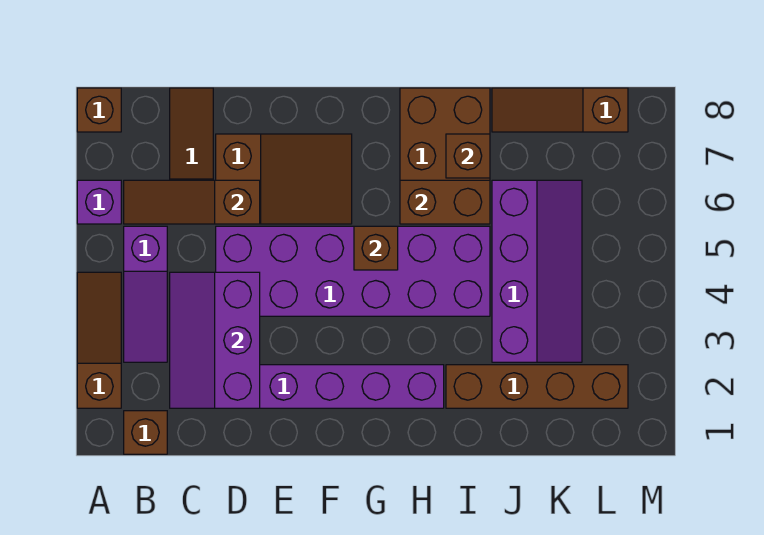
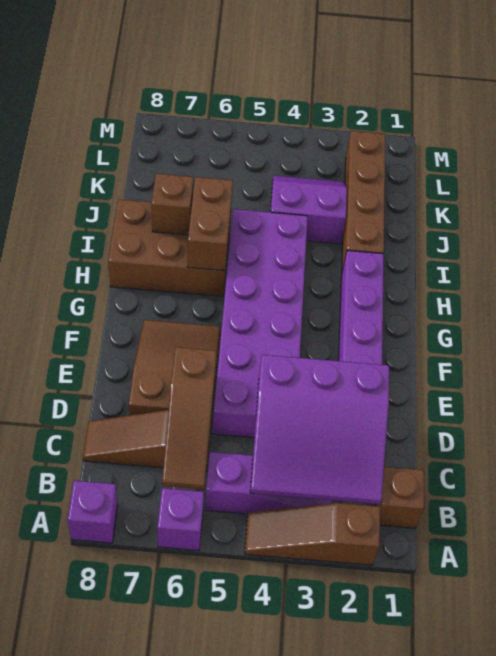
brown brick A8 level 1 -> purple brick A8 level 1
purple slope C2:D4 level 2 top D -> purple slope B2:D4 level 2 top D
brown brick G5 level 2 -> none
purple slope J3:K6 level 1 top J -> purple slope J3:K4 level 1 top J
brown slope J8:L8 level 1 top L -> none

